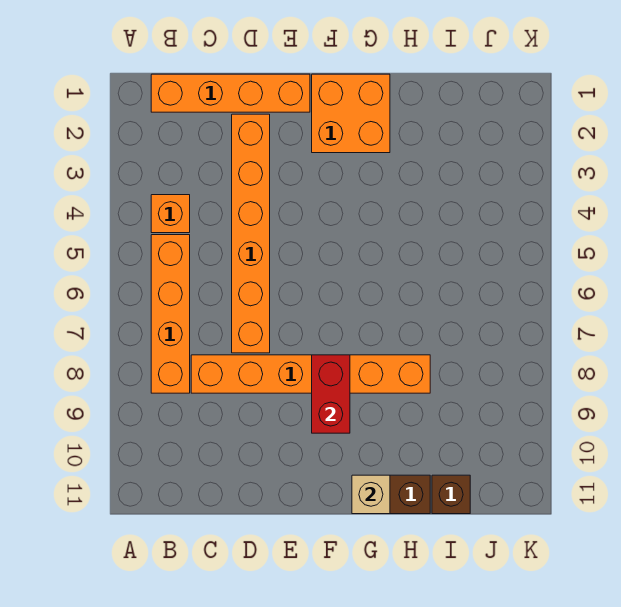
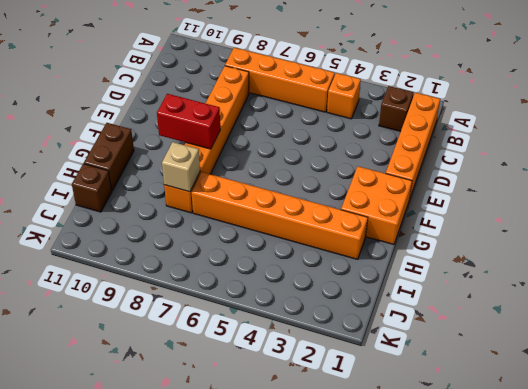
none -> brown brick B2 level 1
orange brick D2:D7 level 1 -> orange brick H2:H7 level 1
tan brick G11 level 2 -> tan brick H8 level 2

